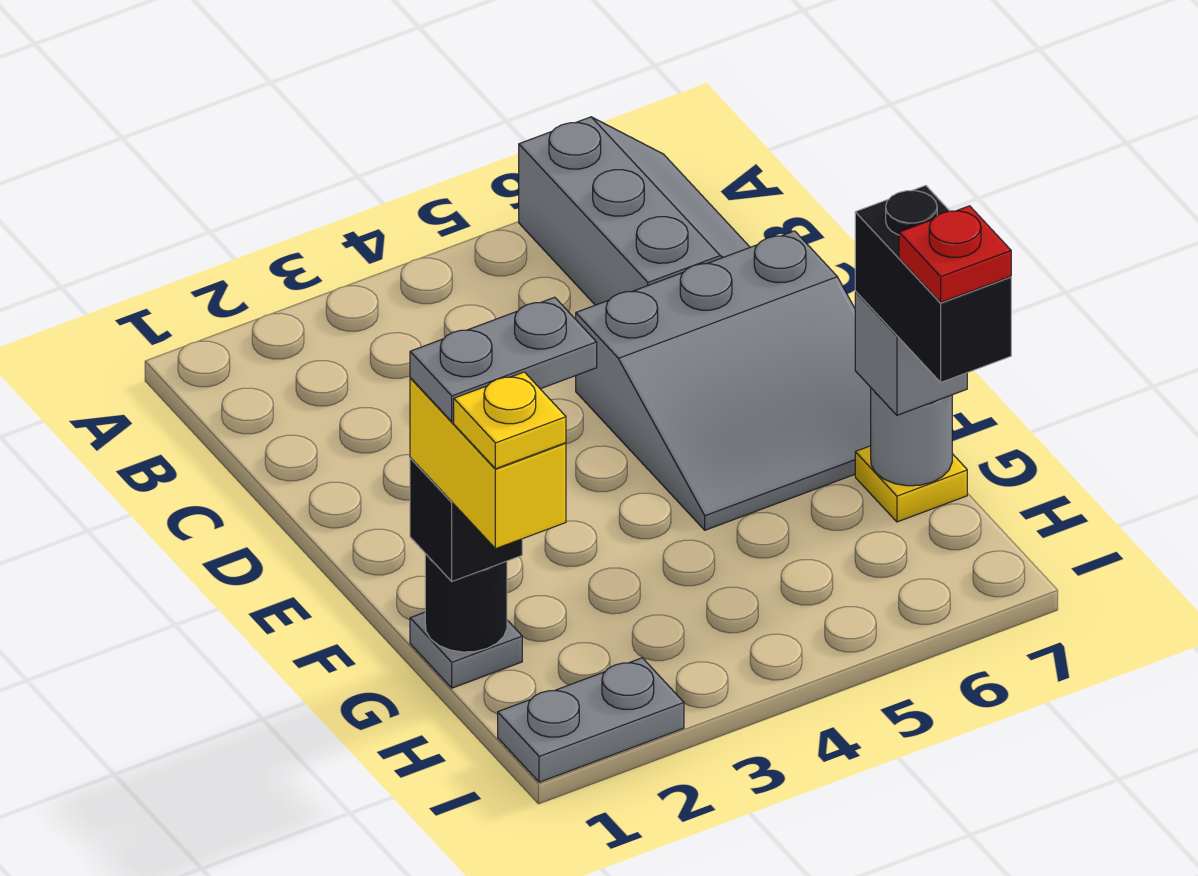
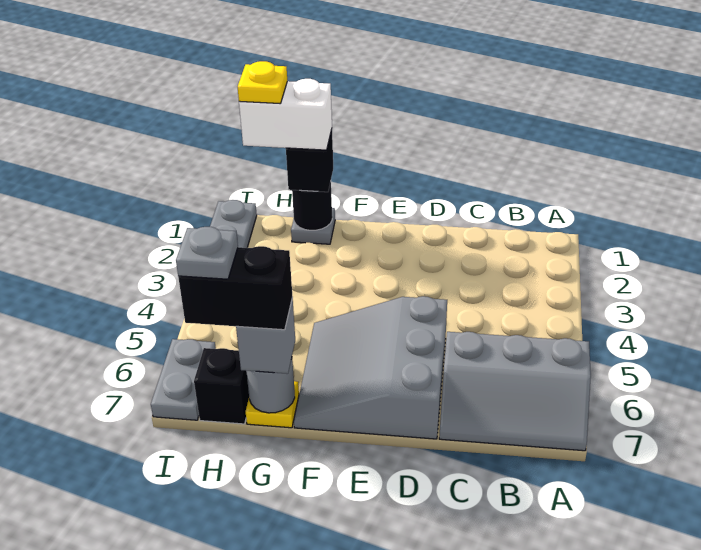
yellow brick G1:H1 level 4 -> white brick G1:H1 level 4
grey plate G1:G2 level 5 -> grey plate I6:I7 level 1
none -> black brick H7 level 1
red plate H7 level 5 -> grey plate H7 level 5

